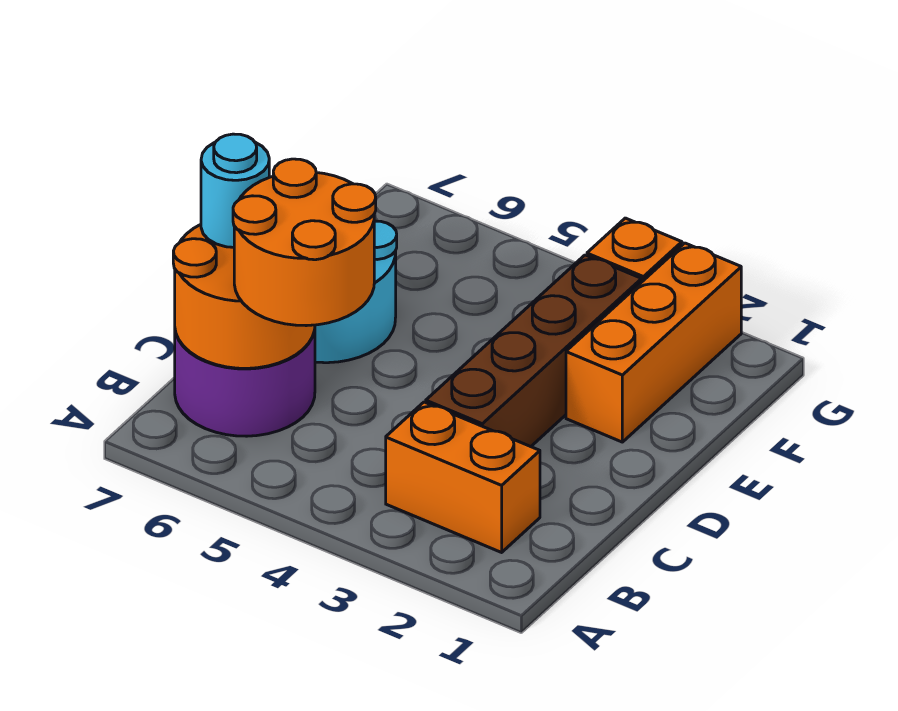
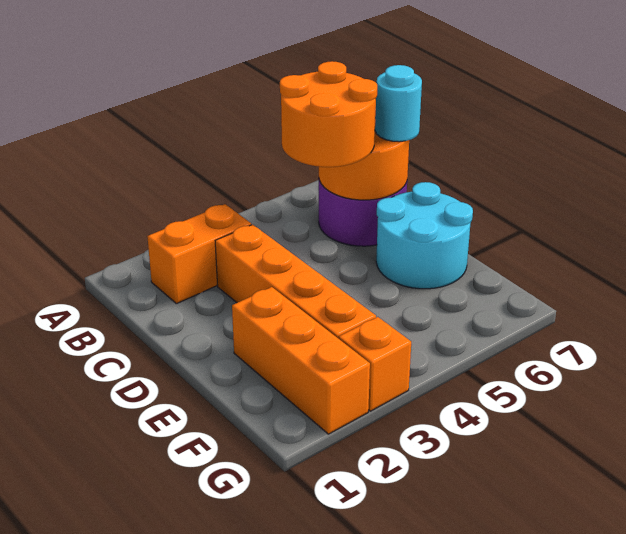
brown brick C3:F3 level 1 -> orange brick C3:F3 level 1

